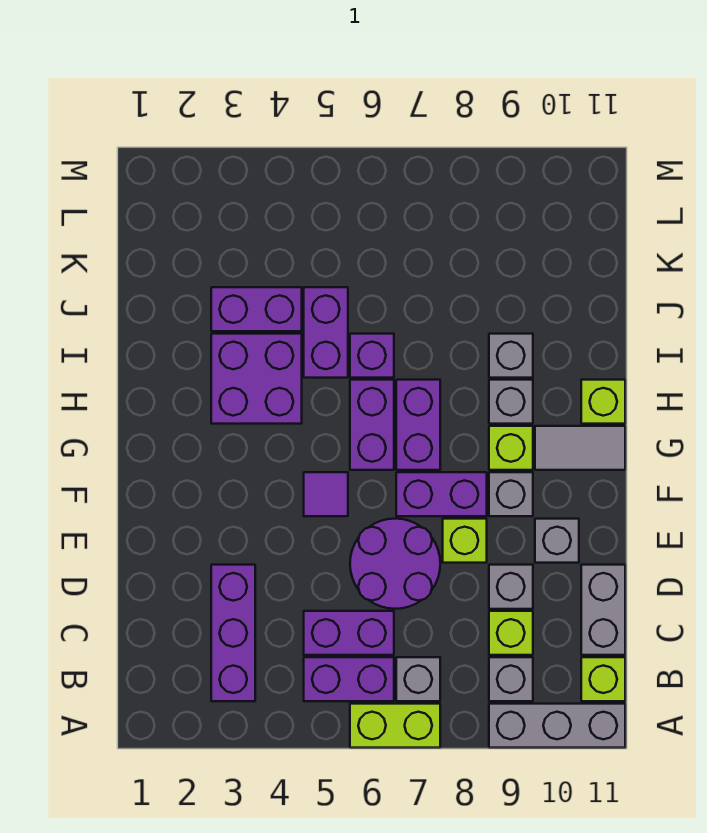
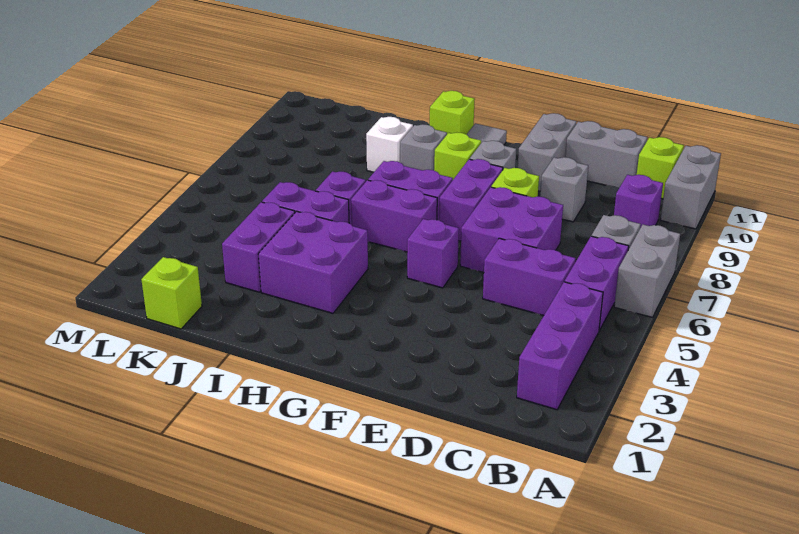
lime brick A6:A7 level 1 -> grey brick A6:A7 level 1
grey brick A9:A11 level 1 -> grey brick A10:A11 level 1
purple brick B3:D3 level 1 -> purple brick B2:B4 level 1
grey brick B9 level 1 -> purple brick B9 level 1
purple brick C5:C6 level 1 -> purple brick C5:D5 level 1
lime brick C9 level 1 -> lime brick K1 level 1
purple round brick D6:E7 level 1 -> purple brick D6:E7 level 1
grey brick E10 level 1 -> grey brick E10:E11 level 1
purple tile F5 level 1 -> purple brick F5 level 1
grey brick I9 level 1 -> white brick I9 level 1

